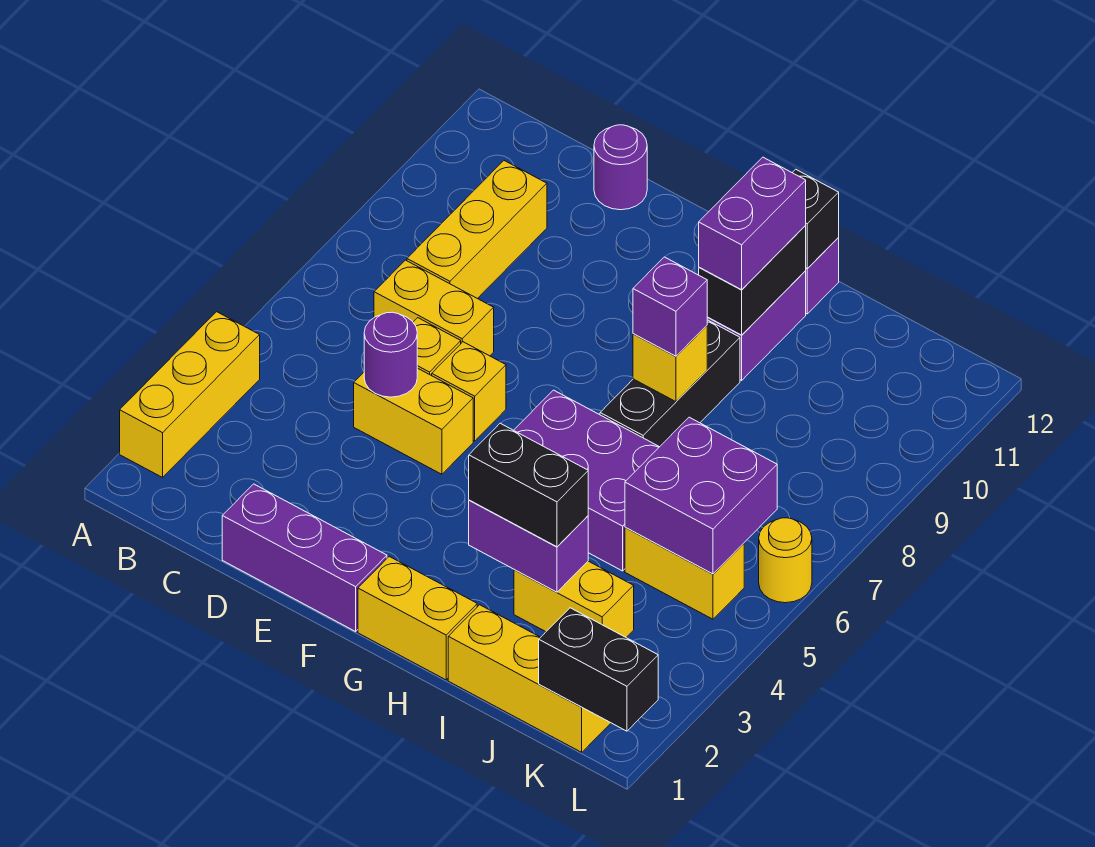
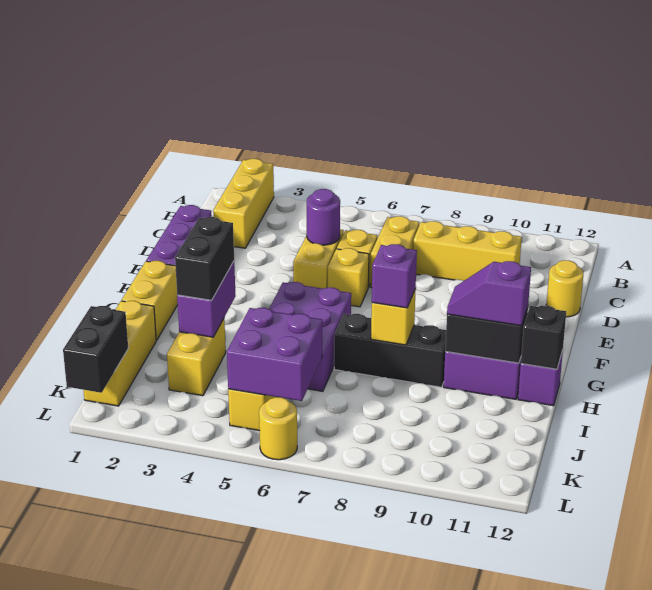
yellow brick A2:A4 level 1 -> yellow brick A2:C2 level 1
purple round brick D12 level 1 -> yellow round brick D12 level 1
purple brick H10:H11 level 3 -> purple slope H10:H11 level 3 top 11

